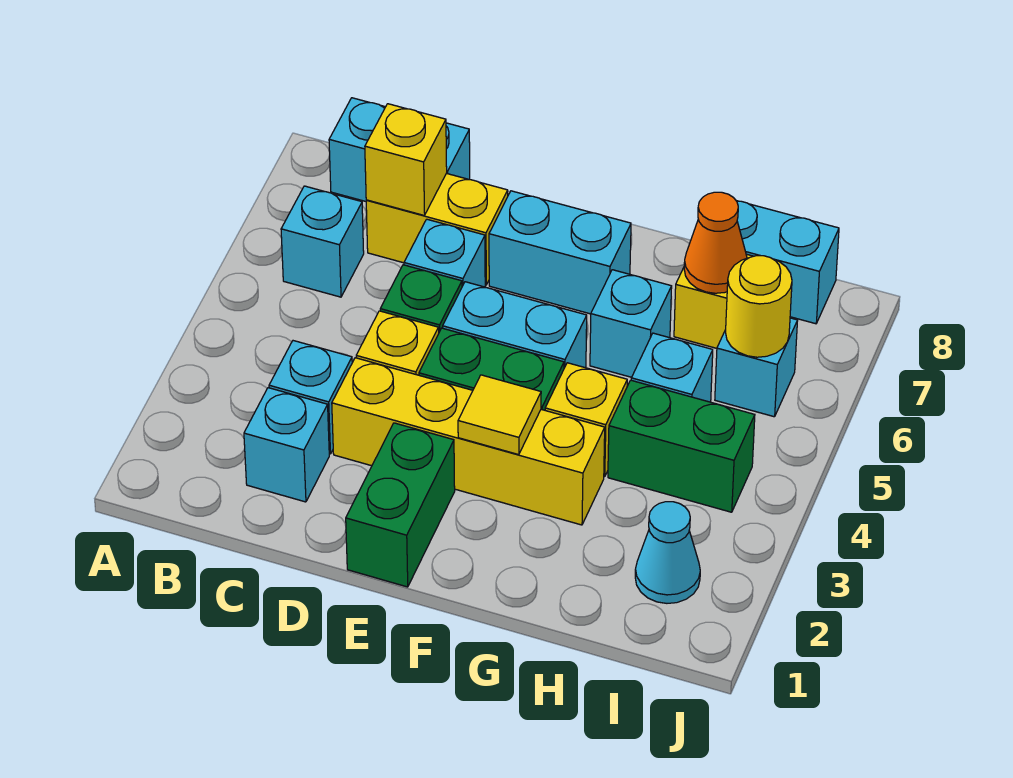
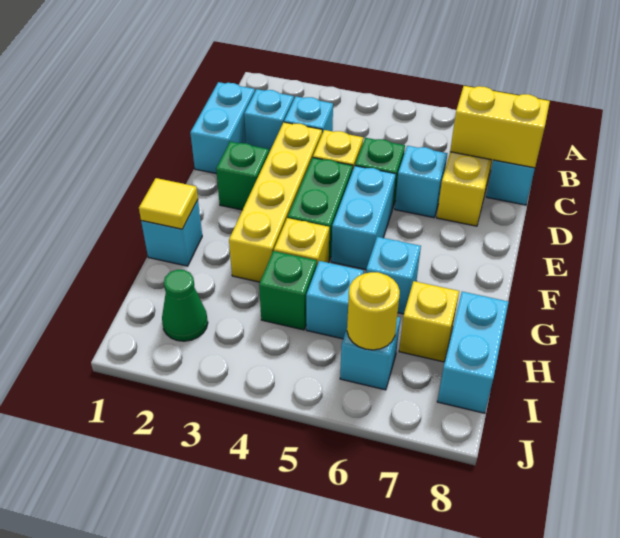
cyan brick B6 level 1 -> cyan brick G1 level 1
yellow brick C7 level 2 -> yellow brick C7:C8 level 2
green brick E1:E2 level 1 -> green brick E2 level 1
cyan brick E7:F7 level 1 -> cyan brick C1:D1 level 1
yellow tile F3 level 2 -> yellow tile G1 level 2
green brick H4:I4 level 1 -> green brick H4 level 1
orange cone H7 level 2 -> none
cyan cone I2 level 1 -> green cone I2 level 1

